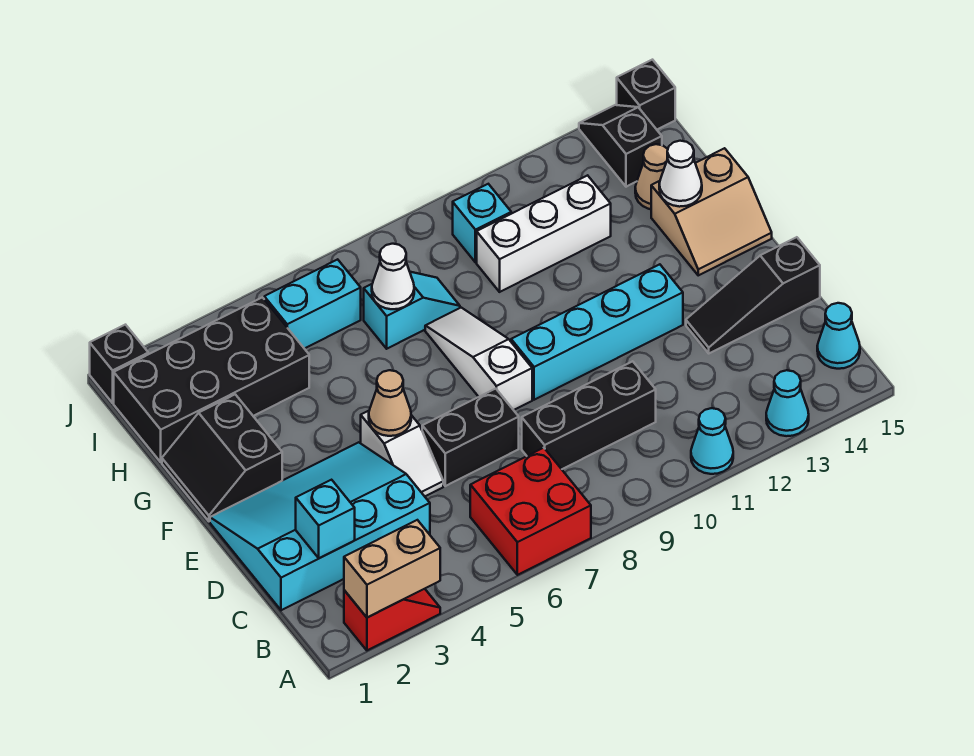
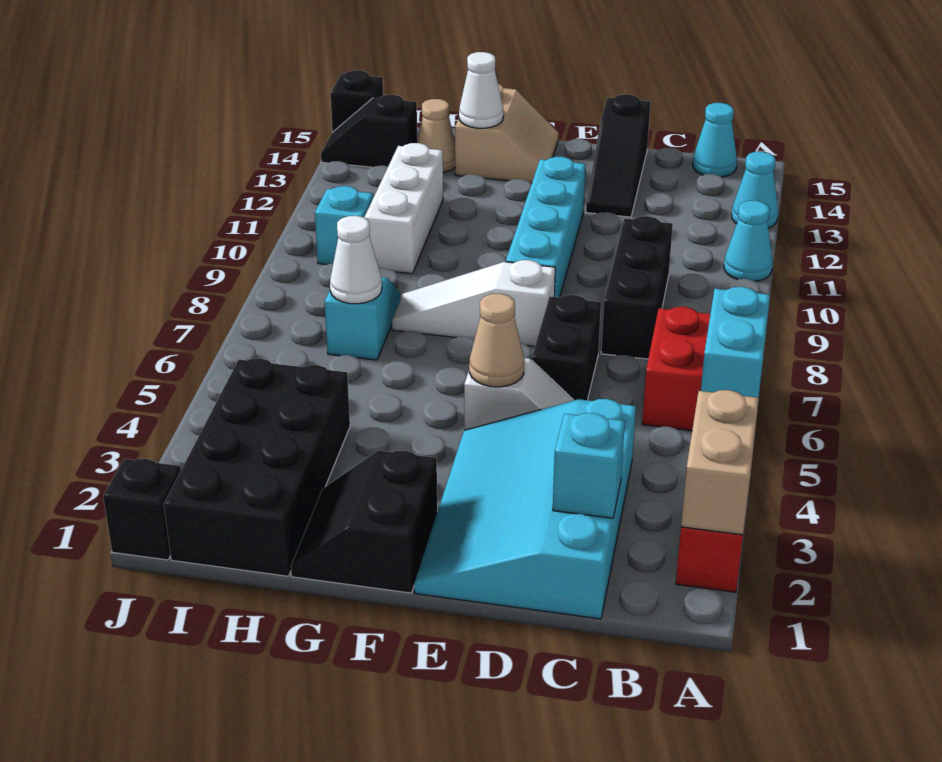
black slope F1:G2 level 1 top 2 -> black slope F1:G2 level 1 top F
cyan brick I5:I6 level 1 -> cyan brick A5:A6 level 2

